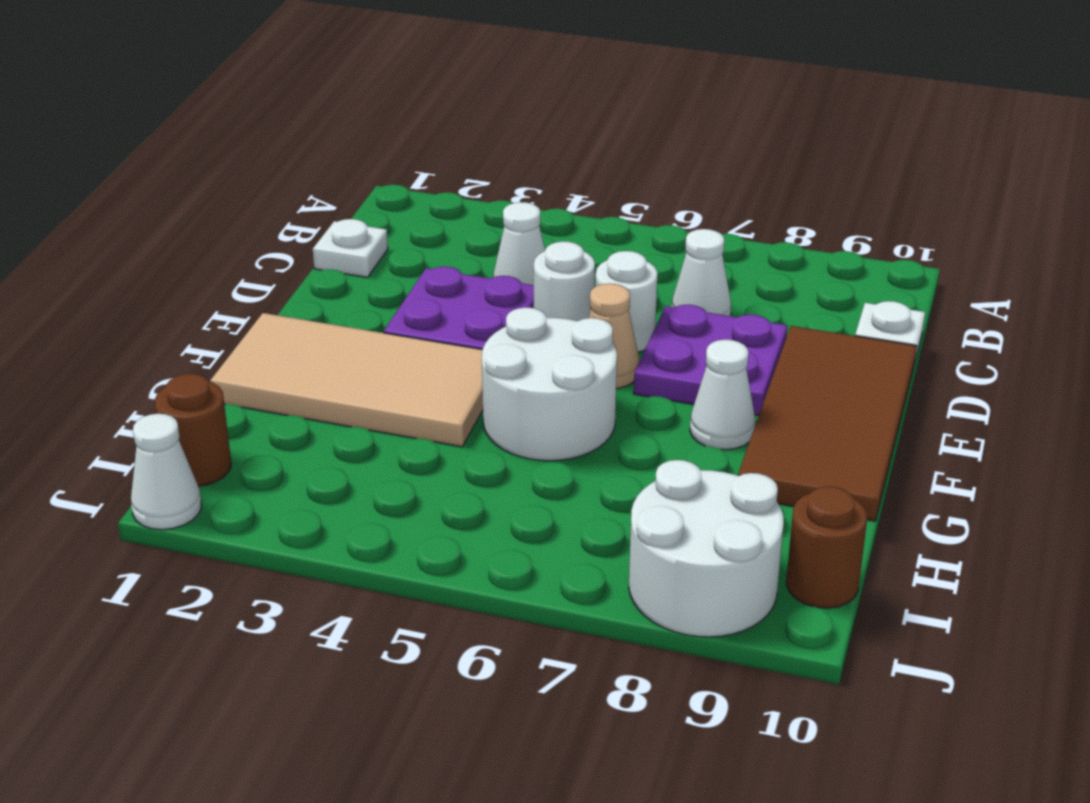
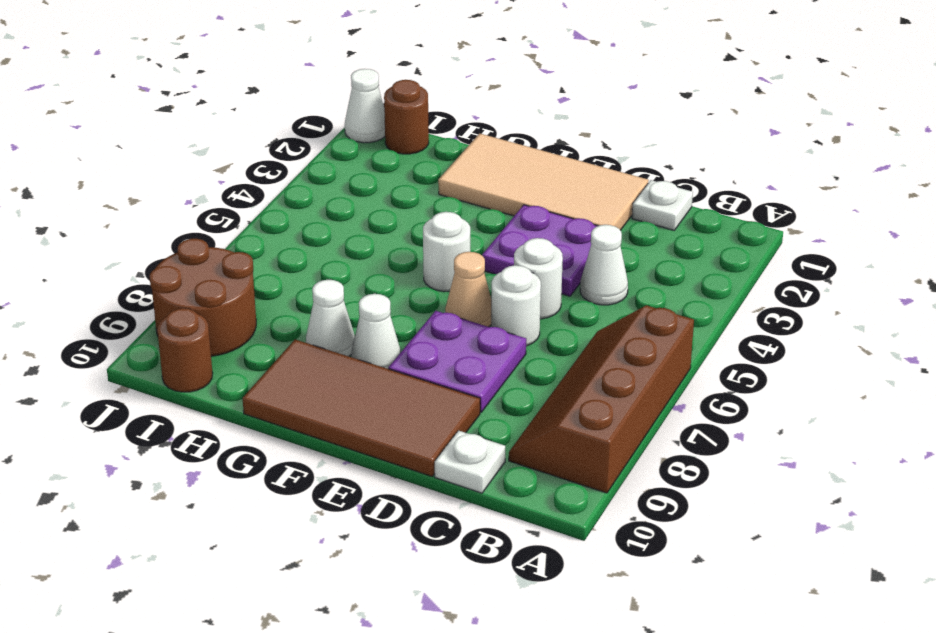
none -> brown slope A6:B9 level 1 top A
white cone C7 level 1 -> white cone G8 level 1
tan tile F1:G4 level 1 -> tan tile D1:G2 level 1
white round brick F5:G6 level 1 -> white round brick F5 level 1
white round brick I8:J9 level 1 -> brown round brick I8:J9 level 1

